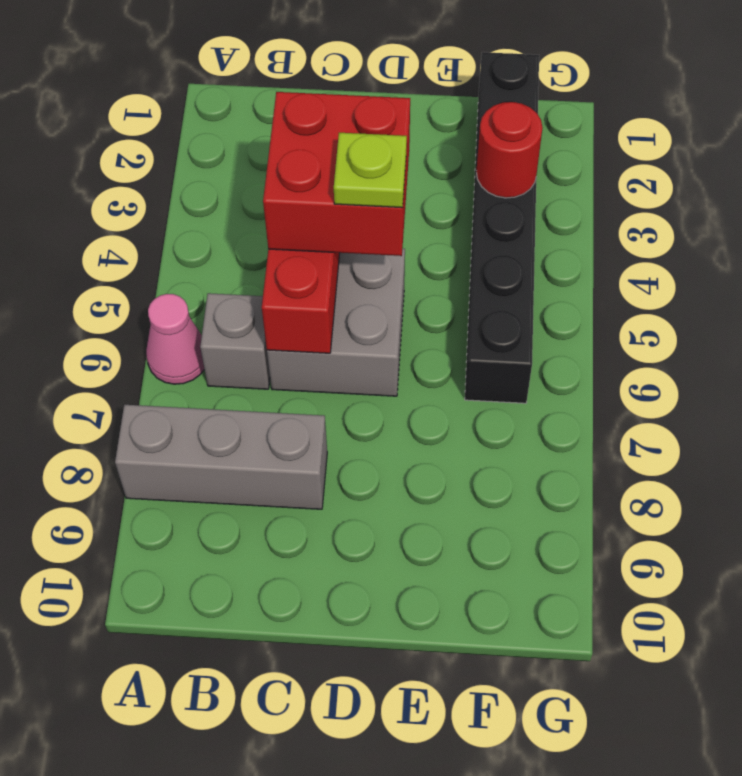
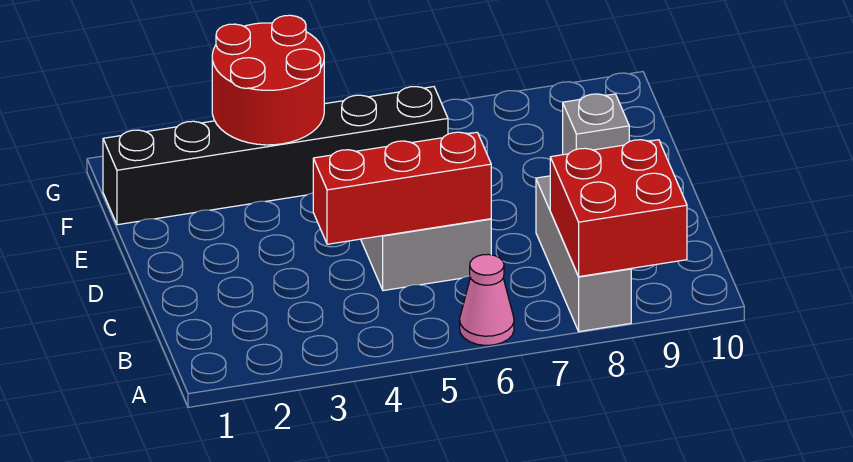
grey brick B6 level 1 -> grey brick E9 level 1
red brick C4:D5 level 3 -> red brick A8:B9 level 2
lime plate D5 level 4 -> none
red round brick F3 level 2 -> red round brick F3:G4 level 2

